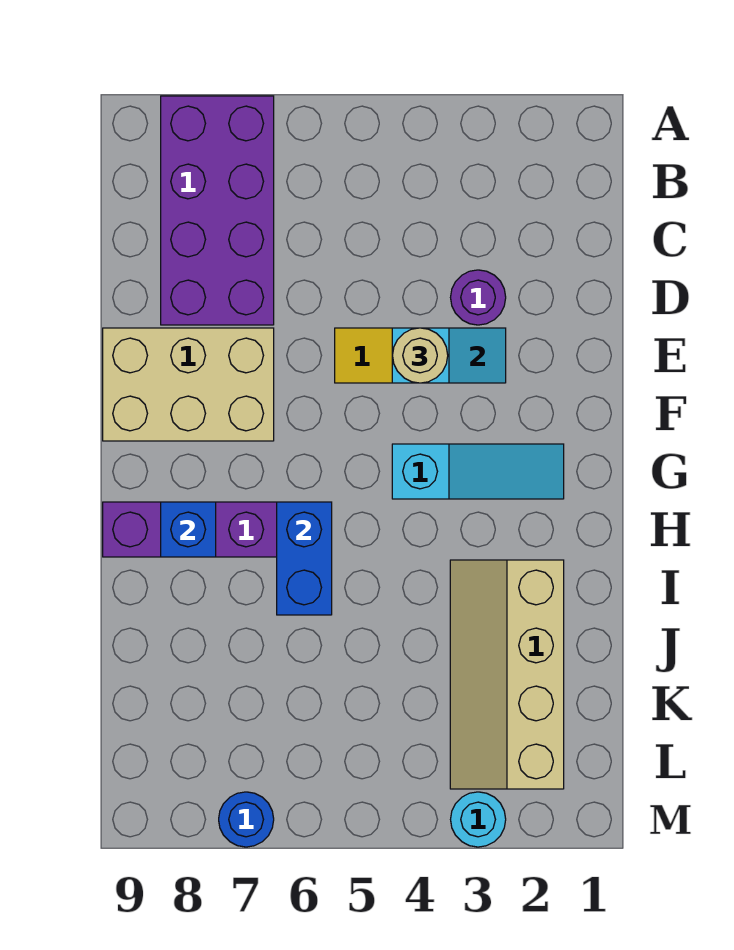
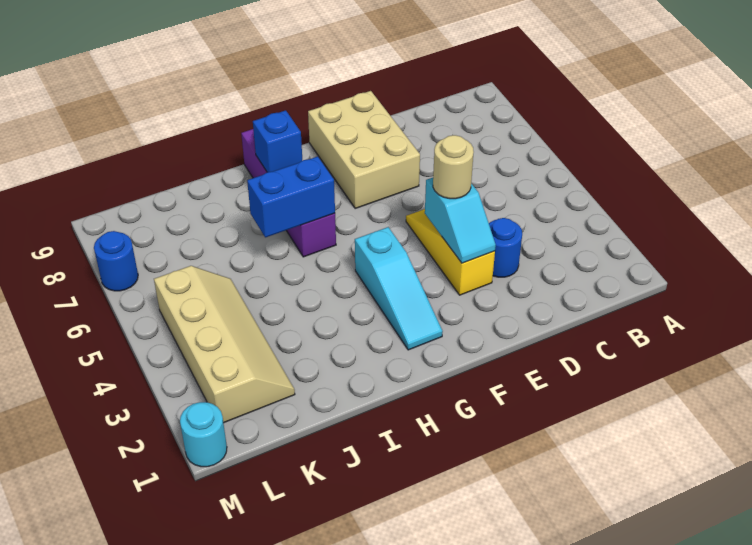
purple brick A7:D8 level 1 -> none
purple round brick D3 level 1 -> blue round brick D3 level 1
tan slope I2:L3 level 1 top 2 -> tan slope K2:L5 level 1 top L
cyan round brick M3 level 1 -> cyan round brick M1 level 1

